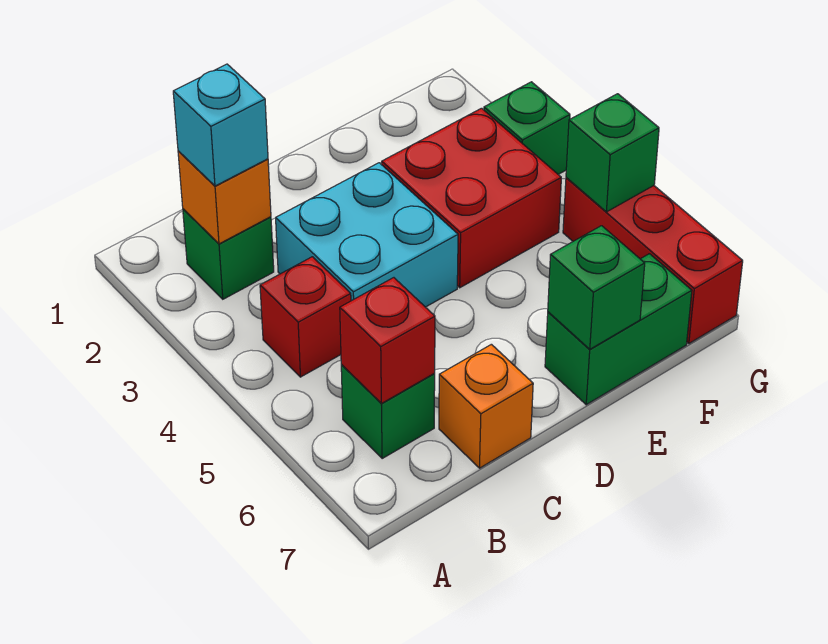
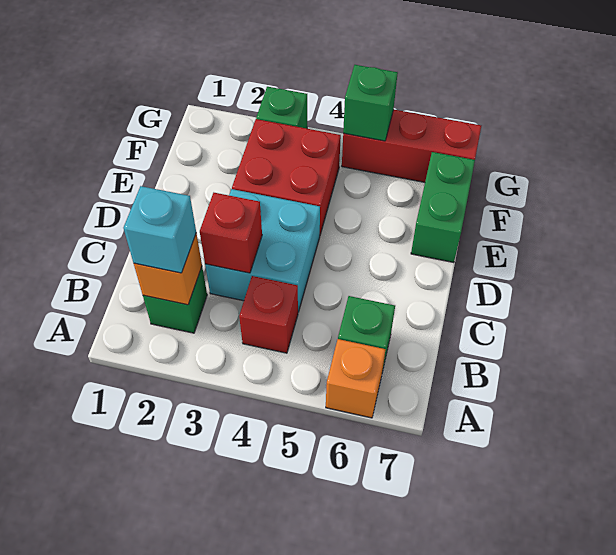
red brick B6 level 2 -> red brick C3 level 2
orange brick C7 level 1 -> orange brick A6 level 1
green brick E7 level 2 -> none

